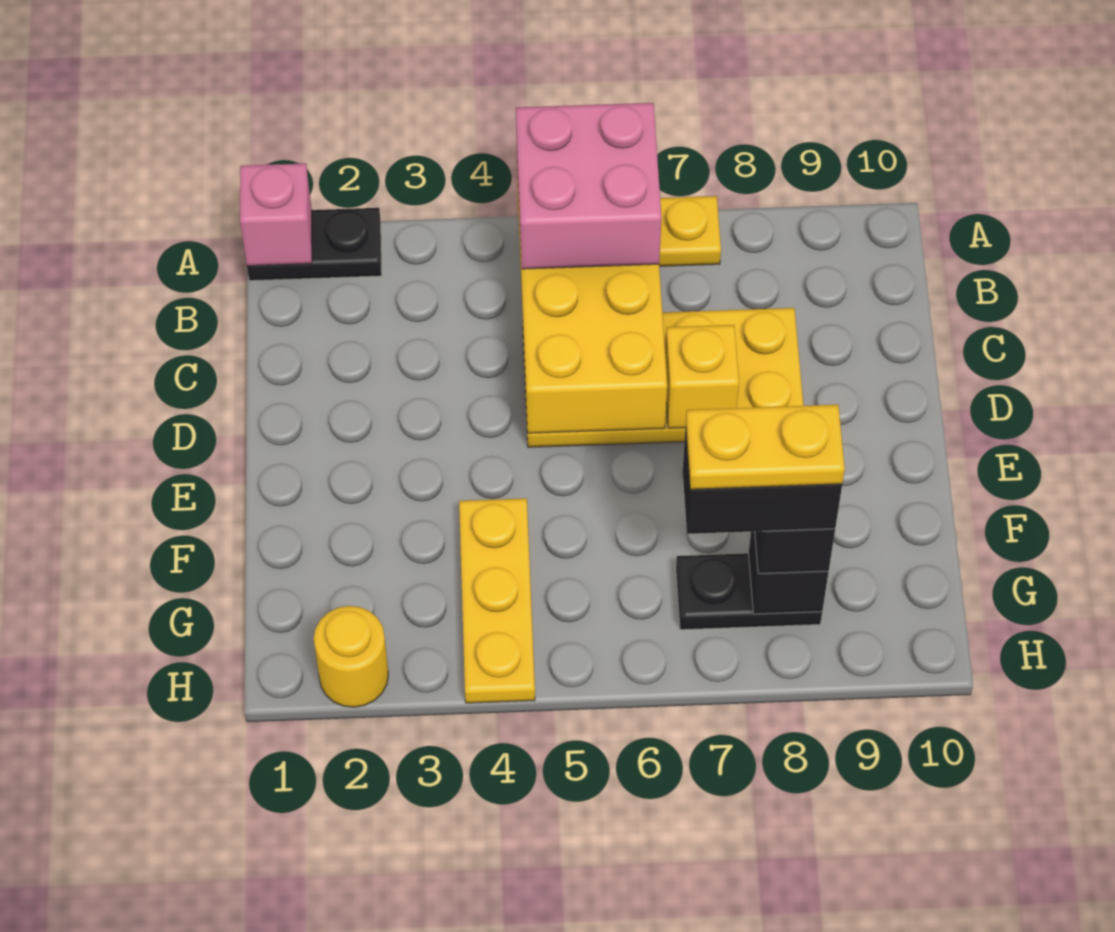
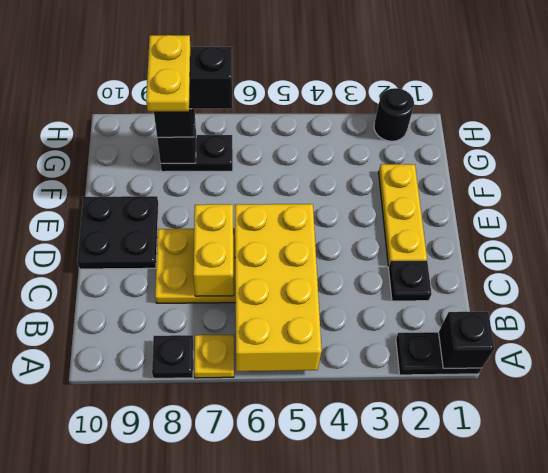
pink brick A1 level 2 -> black brick A1 level 2
pink brick A5:B6 level 3 -> none
none -> black plate A8 level 1
none -> black plate C2 level 1
yellow brick D7 level 2 -> yellow brick C7:D7 level 2
none -> black plate D9:E10 level 1
yellow plate F4:H4 level 1 -> yellow plate D2:F2 level 1
yellow plate G7:G8 level 5 -> yellow plate F8:G8 level 5
yellow round brick H2 level 1 -> black round brick H2 level 1

